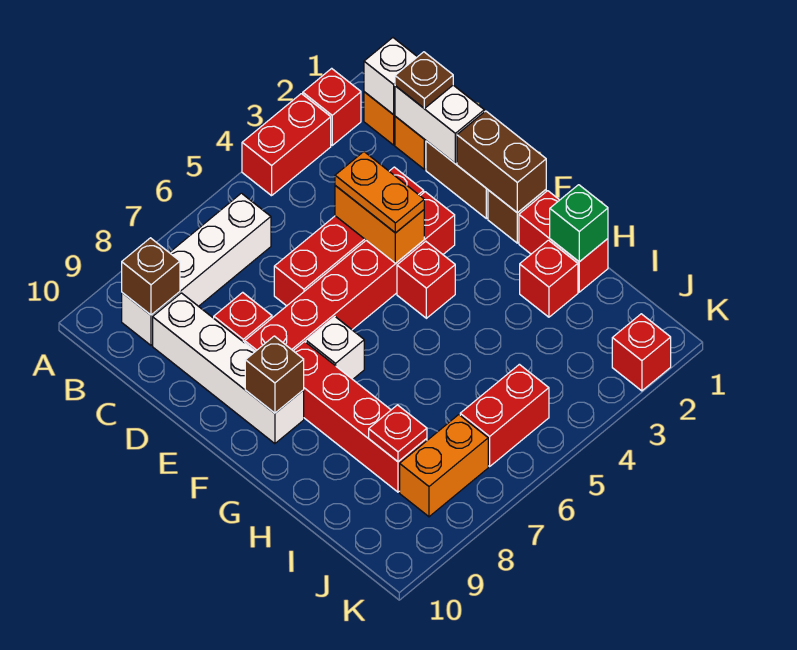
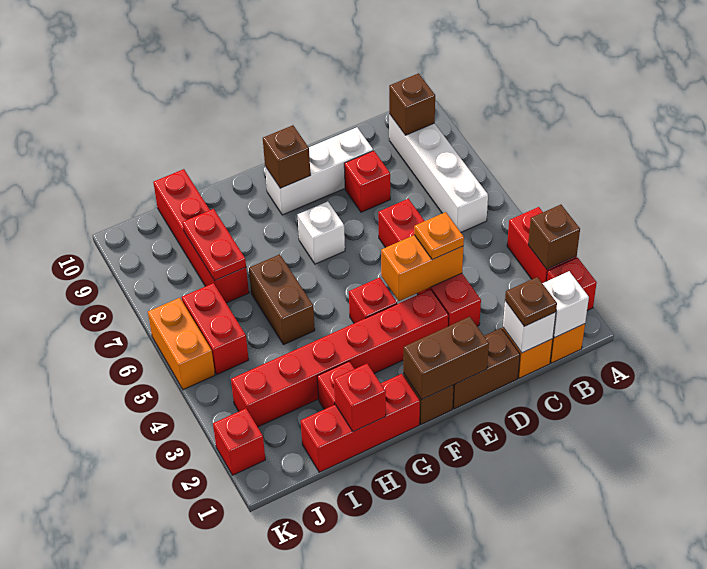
none -> brown brick A3 level 2
white brick C1:D1 level 2 -> white brick C1 level 2
white brick C9:F9 level 1 -> white brick D9:F9 level 1
orange plate D4:E4 level 3 -> orange plate D4 level 3
red brick E3:E8 level 1 -> red brick E3:J3 level 1
red brick F8:I8 level 1 -> red brick I7:I10 level 1
red brick G1:H1 level 1 -> red brick G1:I1 level 1
green brick H1 level 2 -> red brick H1 level 2
none -> brown brick H5:H6 level 1
red plate I8 level 2 -> red plate I7:I8 level 2
orange brick J7:J8 level 1 -> orange brick K5:K6 level 1

